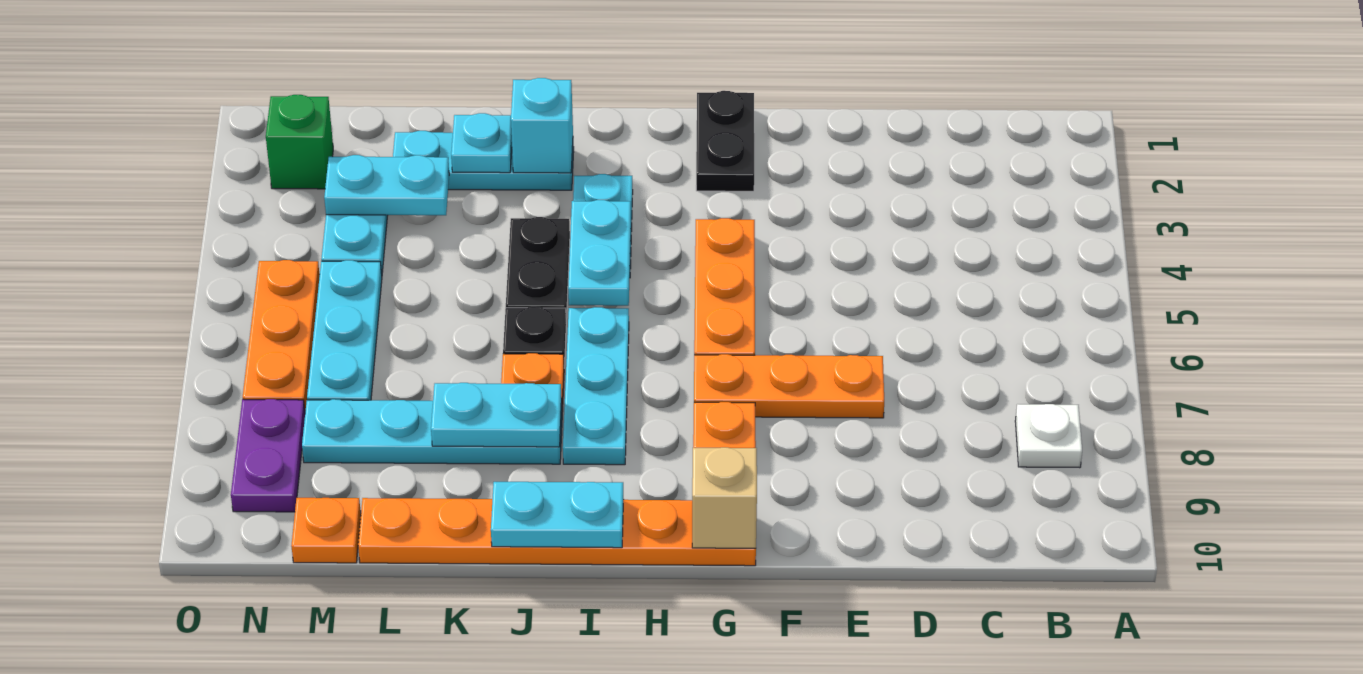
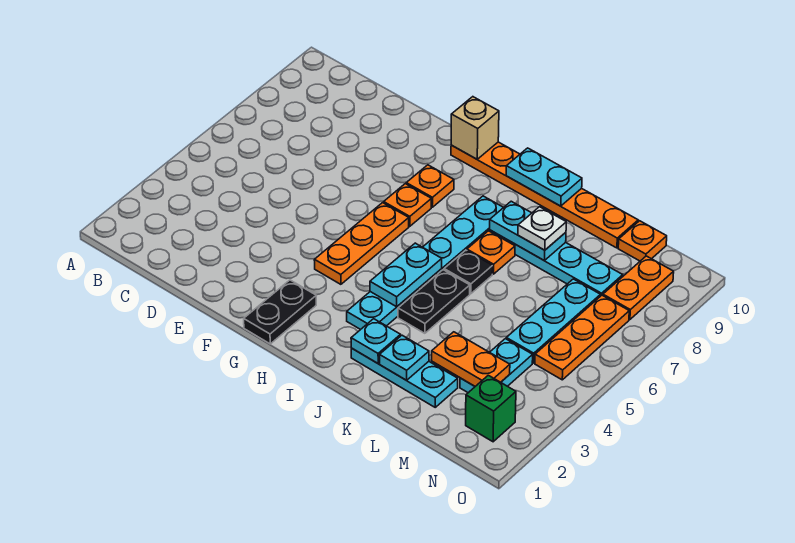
white plate B8 level 1 -> white plate K8 level 3
orange plate E7:G7 level 1 -> orange plate G7 level 1
cyan brick J2 level 2 -> cyan plate J2 level 2
cyan plate L3:M3 level 2 -> orange plate L3:M3 level 2
purple plate N8:N9 level 1 -> orange plate N8:N9 level 1

